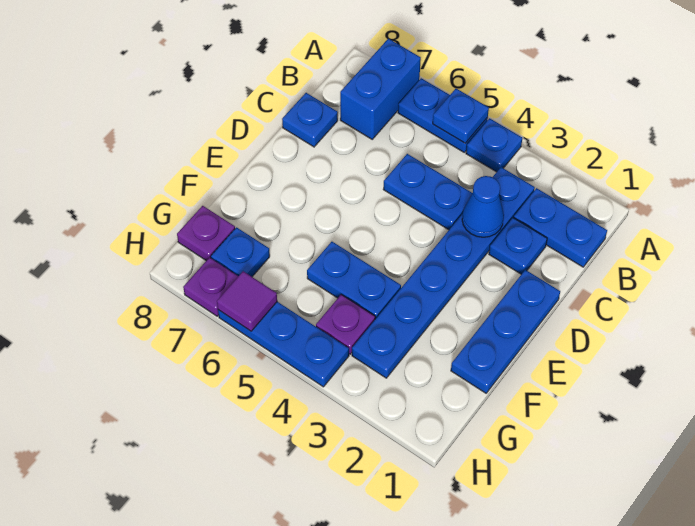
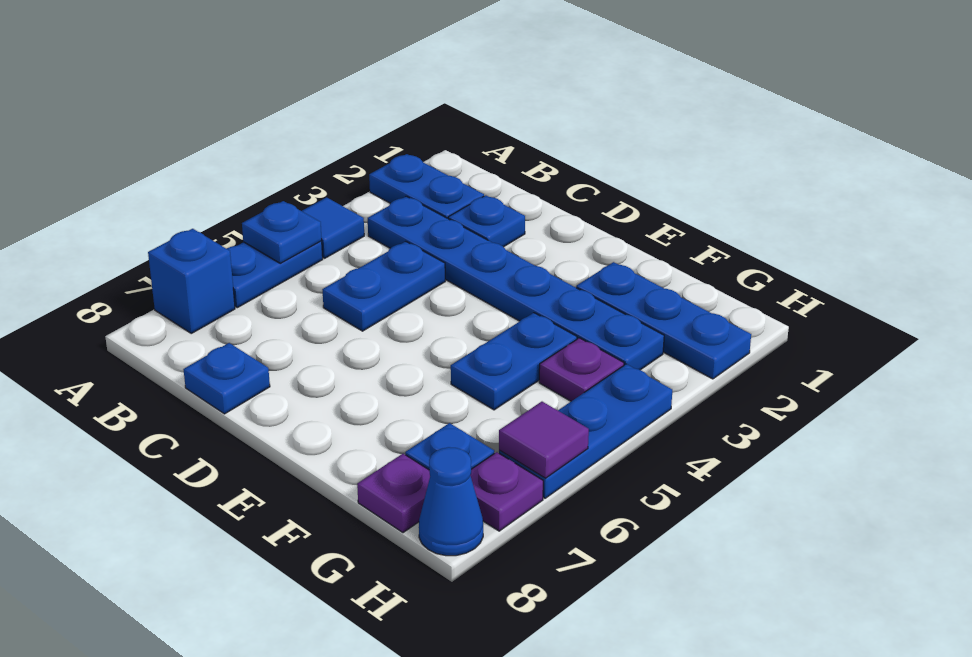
blue plate A4 level 1 -> blue tile A4 level 1
blue brick A7:B7 level 1 -> blue brick A7 level 1
blue plate B1:B2 level 1 -> blue plate A2:B2 level 1
blue cone C3 level 2 -> blue cone H8 level 1
blue plate D1:F1 level 1 -> blue plate F2:H2 level 1

